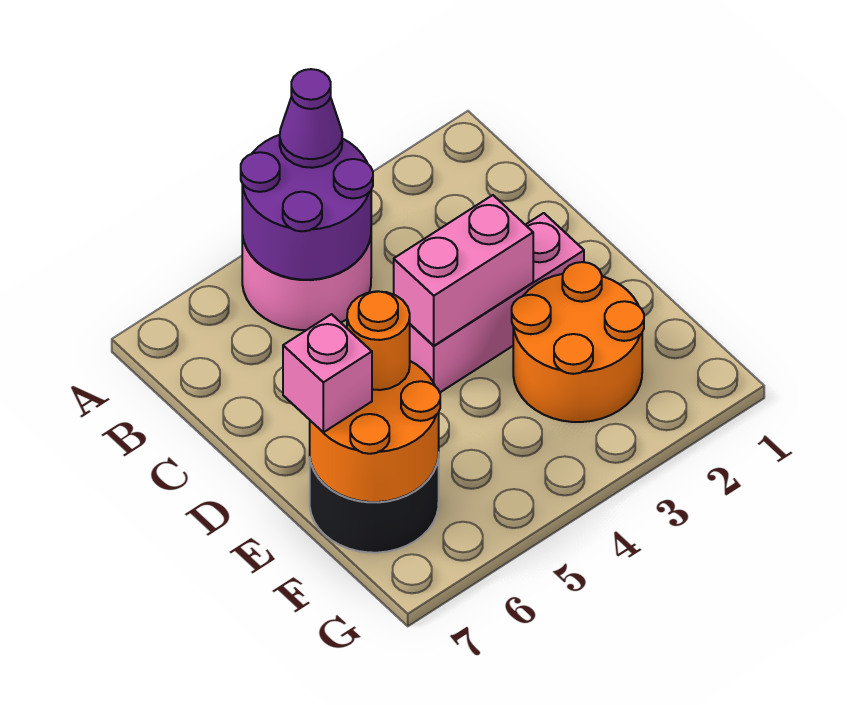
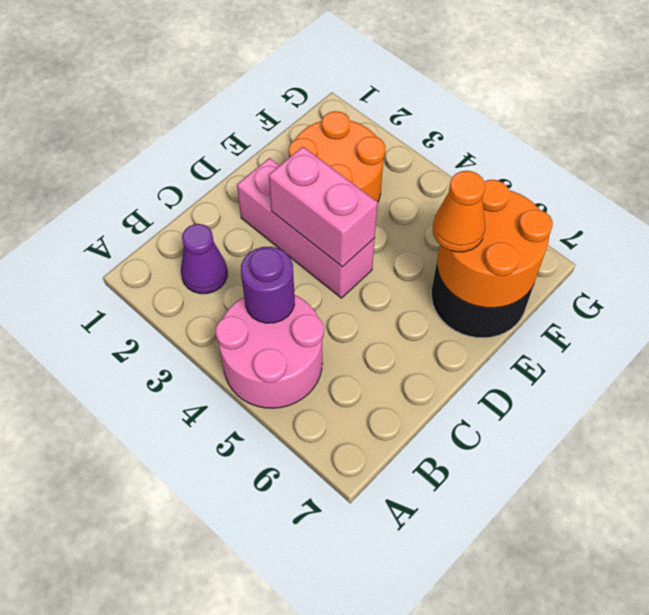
purple round brick A4:B5 level 2 -> purple round brick B4 level 2
purple cone A4 level 3 -> purple cone B2 level 1
orange round brick E6 level 3 -> orange cone E6 level 3
pink brick E7 level 3 -> none

